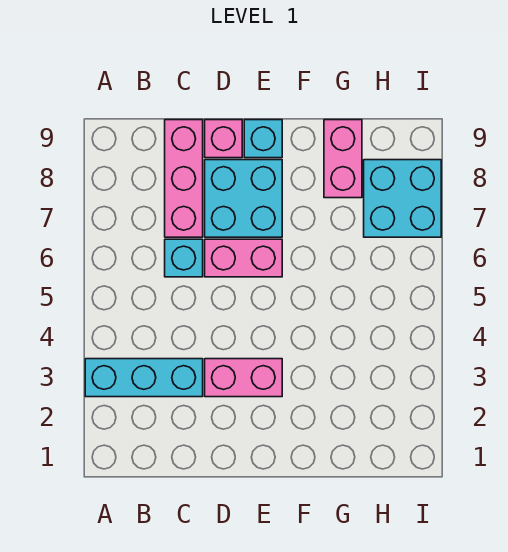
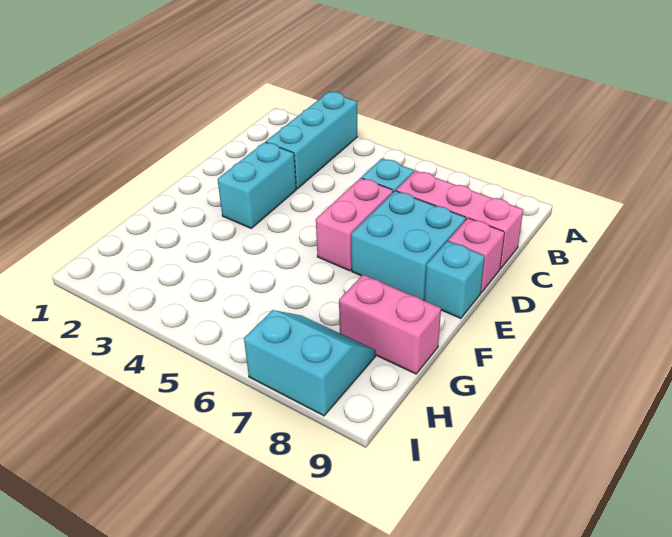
pink brick D3:E3 level 1 -> cyan brick D3:E3 level 1
cyan brick H7:I8 level 1 -> cyan slope H7:I8 level 1 top I

